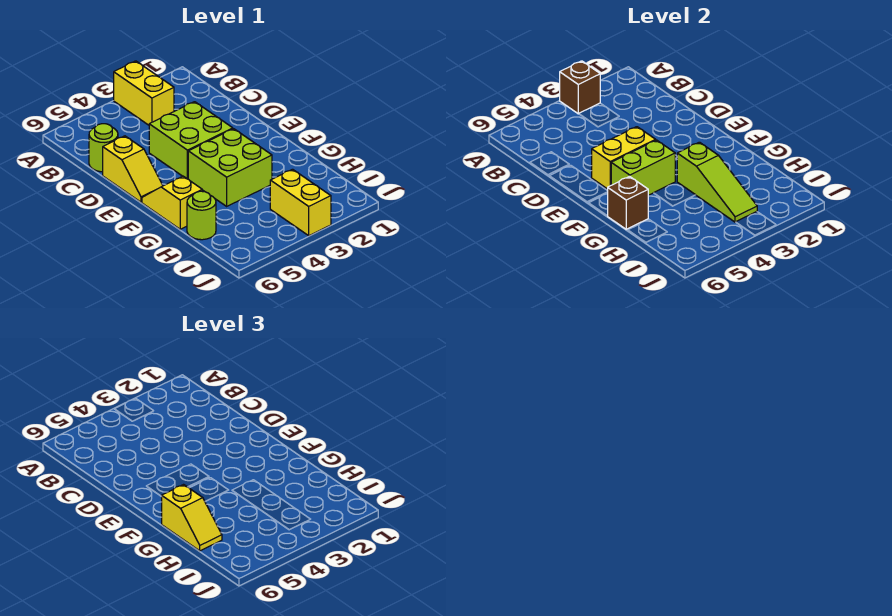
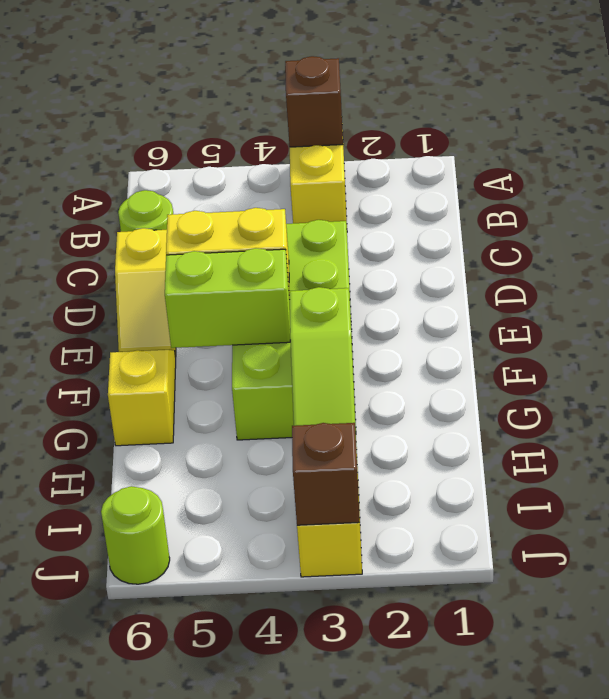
brown brick G6 level 2 -> brown brick J3 level 2
yellow slope G6:H6 level 3 top G -> none
lime round brick H6 level 1 -> lime round brick J6 level 1

